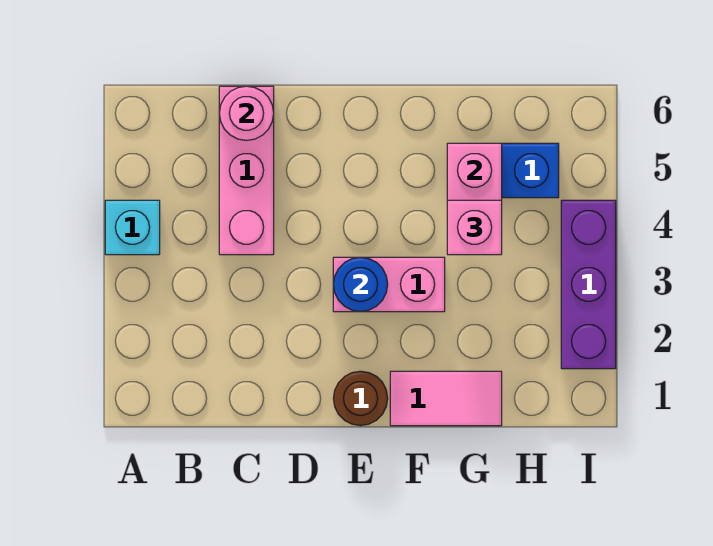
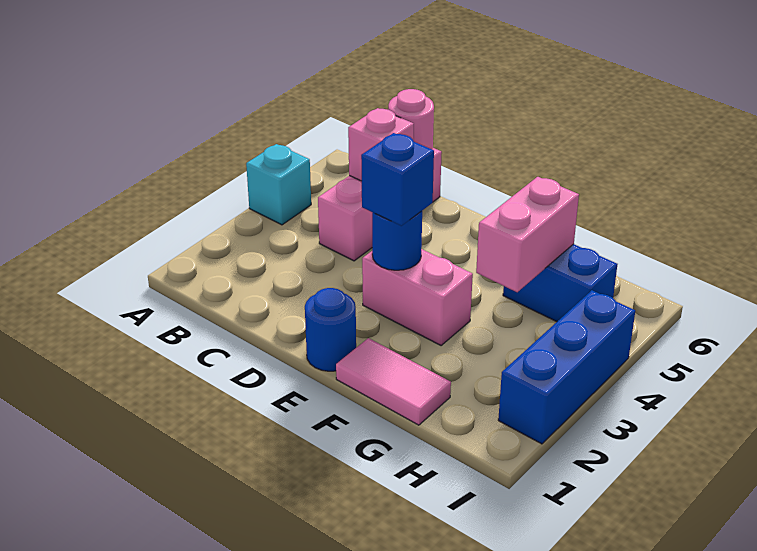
brown round brick E1 level 1 -> blue round brick E1 level 1
none -> blue brick E3 level 3
pink brick G4 level 3 -> pink brick C5 level 2
purple brick I2:I4 level 1 -> blue brick I2:I4 level 1

